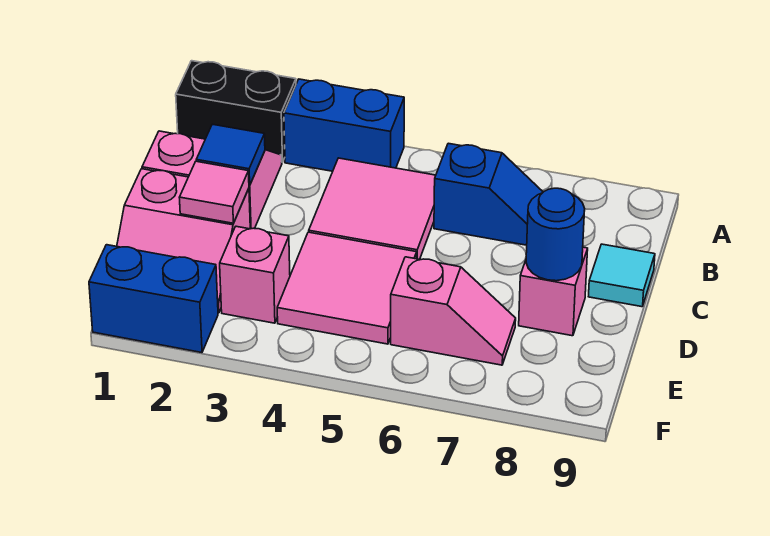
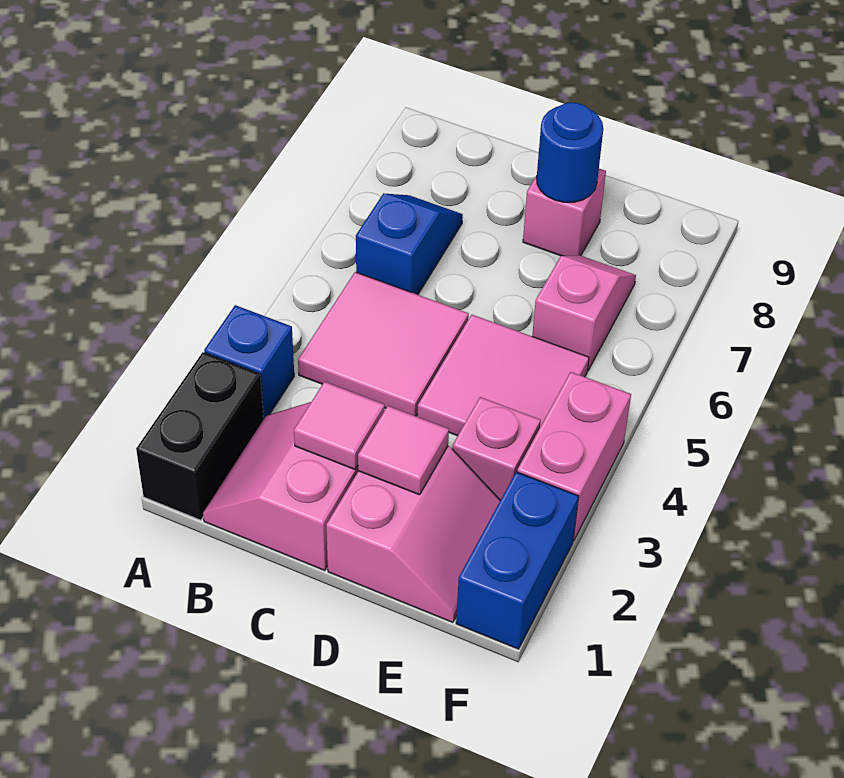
blue brick A3:A4 level 1 -> blue brick A3 level 1
blue tile C2 level 2 -> pink tile C2 level 2
cyan tile C9 level 1 -> none
none -> pink brick F3:F4 level 1

